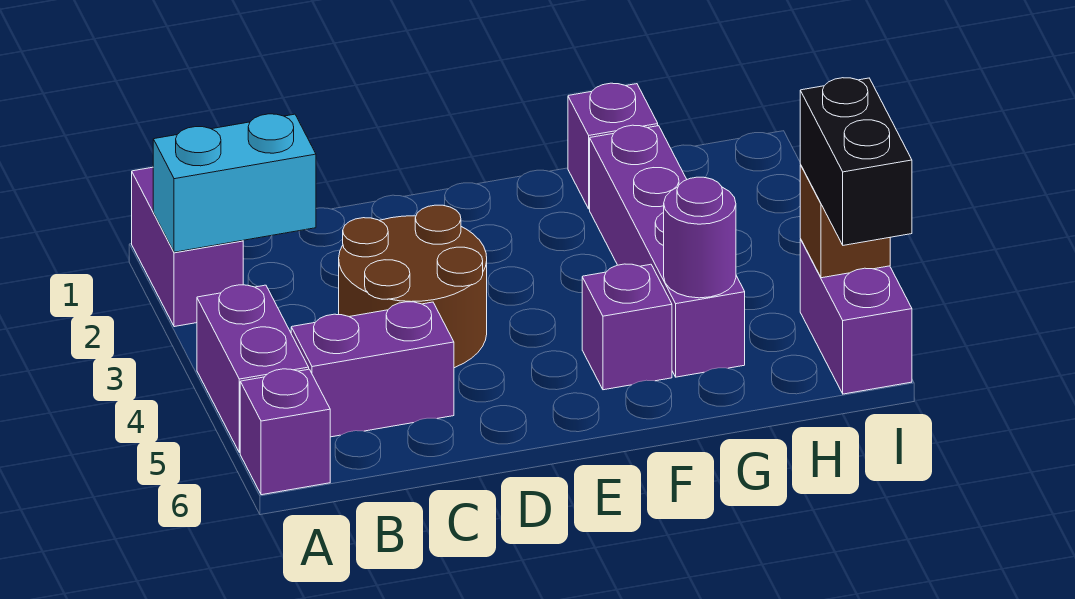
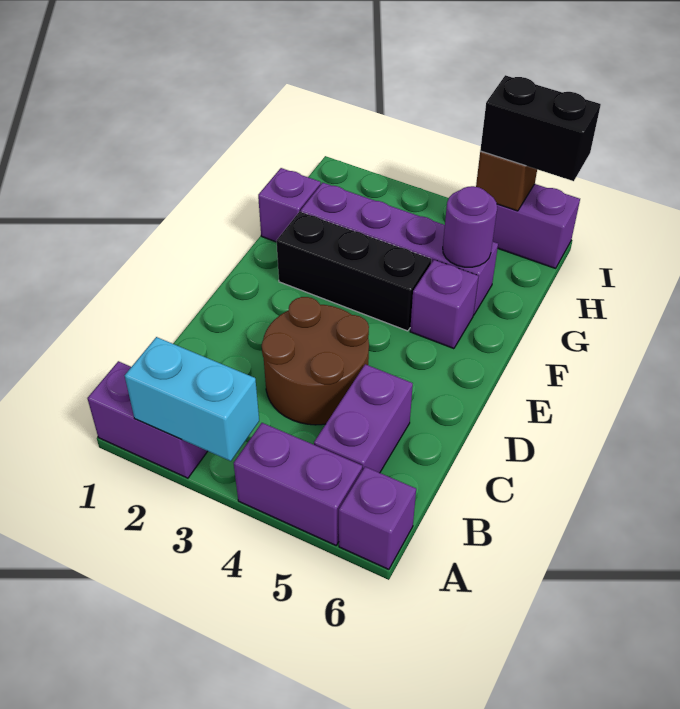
cyan brick A2:B2 level 2 -> cyan brick A2:A3 level 2
none -> black brick F2:F4 level 1

